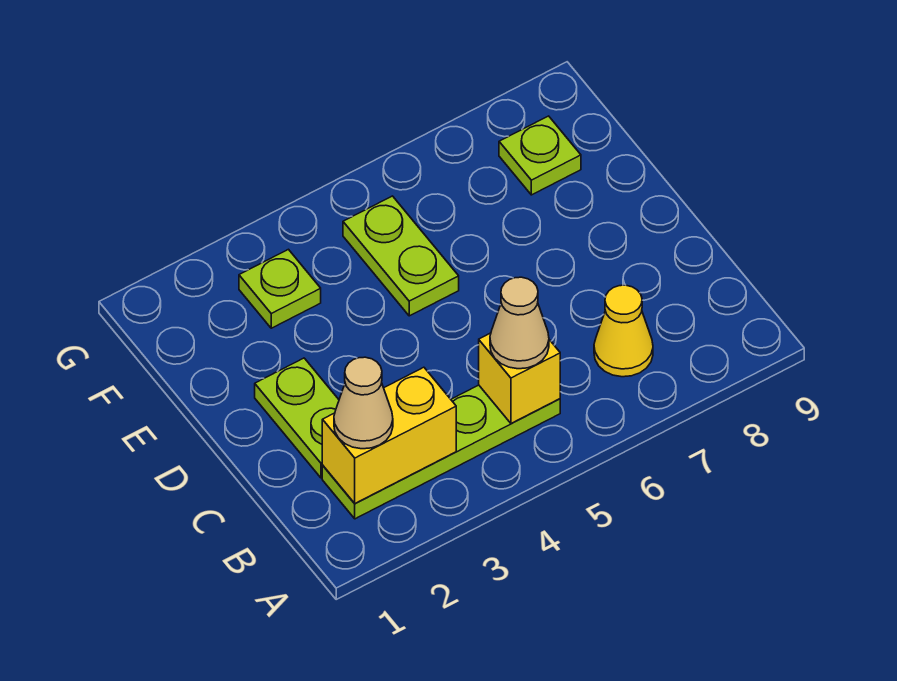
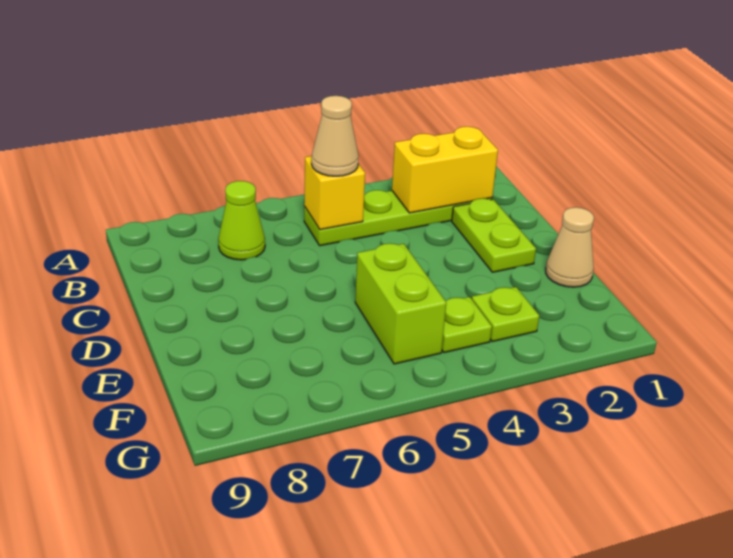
tan cone B2 level 3 -> tan cone E1 level 1
yellow cone B7 level 1 -> lime cone B7 level 1
lime plate E5:F5 level 1 -> lime brick E5:F5 level 1
lime plate F8 level 1 -> lime plate F4 level 1

